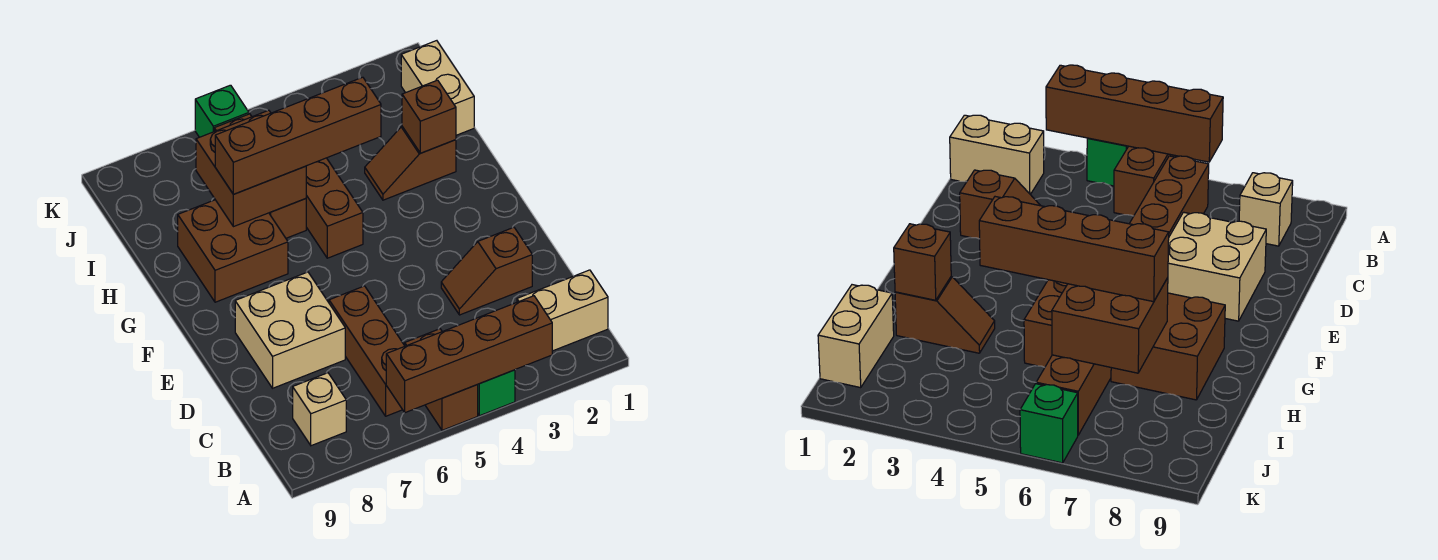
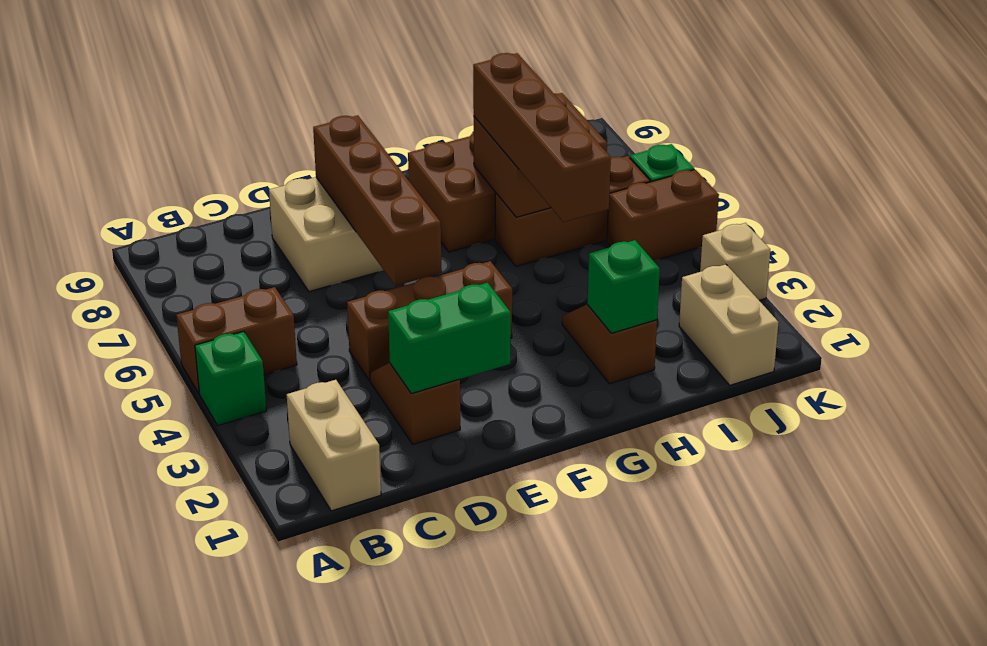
brown brick A3:A6 level 2 -> brown brick E5:E8 level 2
brown brick B6:D6 level 1 -> brown brick D4:F4 level 1
tan brick B8 level 1 -> tan brick K3 level 1
none -> green brick D2:E2 level 2
brown brick G5:H5 level 1 -> brown brick J5:K5 level 1
brown brick H2 level 2 -> green brick H2 level 2
tan brick I1:J1 level 1 -> tan brick J1:J2 level 1

